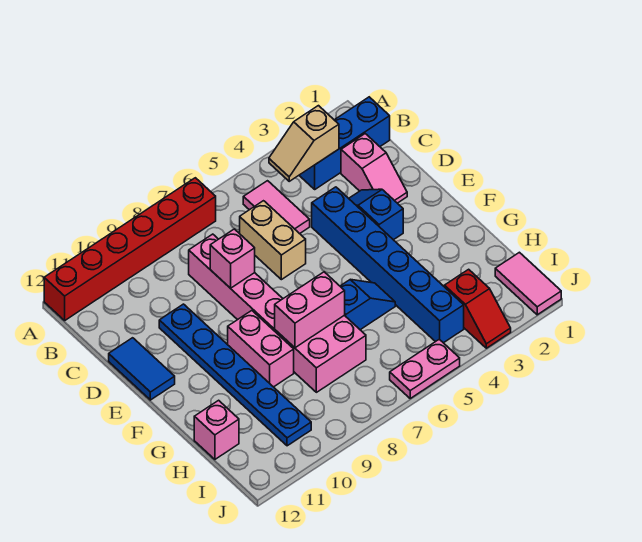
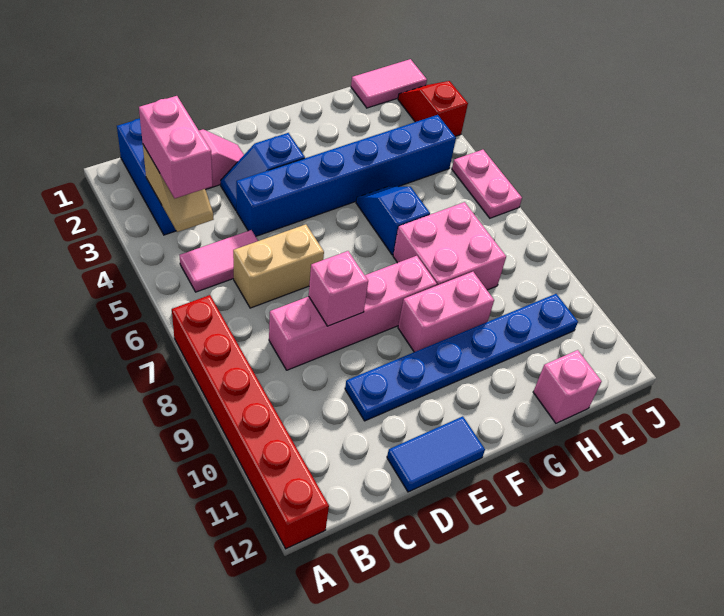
pink brick G7:G8 level 2 -> pink brick B3:B4 level 3
red slope I3:J3 level 1 top I -> red slope J2:J3 level 1 top 3

